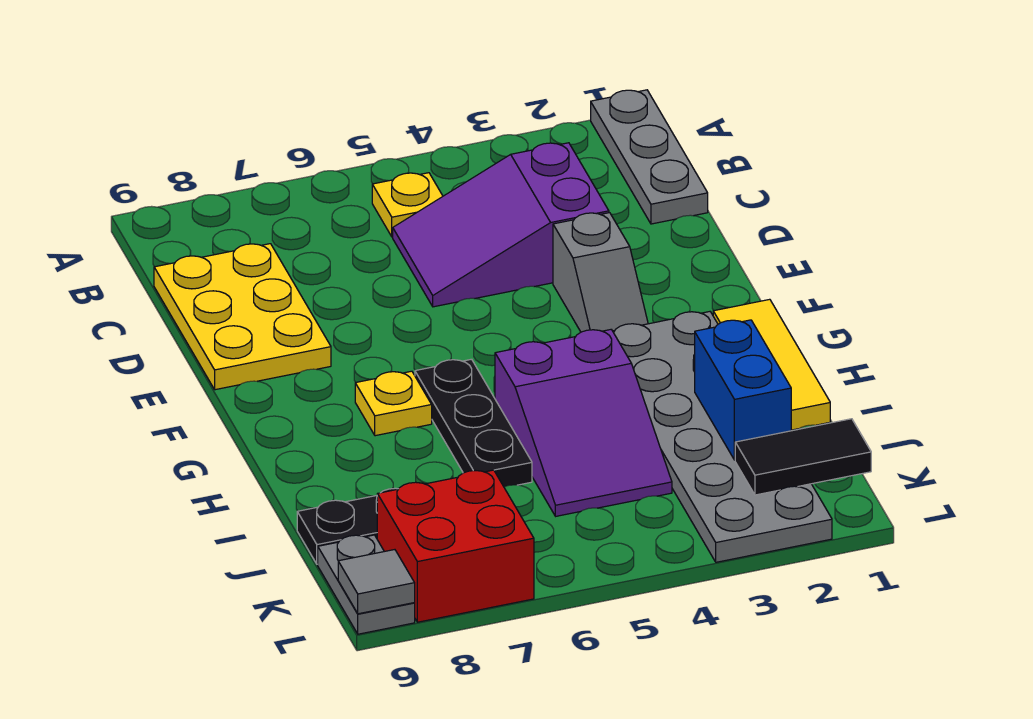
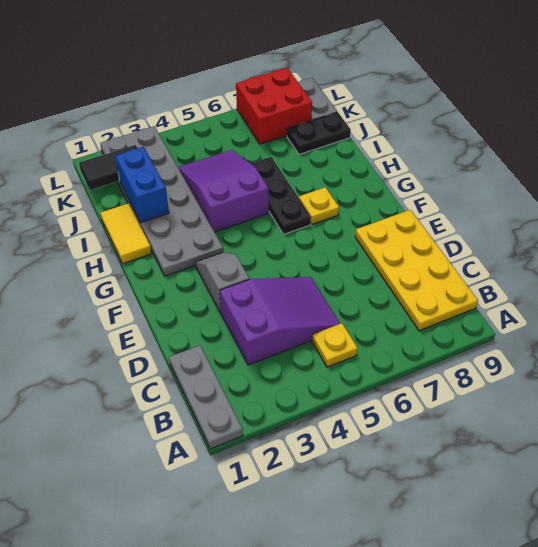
yellow plate C8:E9 level 1 -> yellow plate B8:E9 level 1
yellow tile G1:I1 level 1 -> yellow tile H1:I1 level 1
grey tile L9 level 2 -> none

